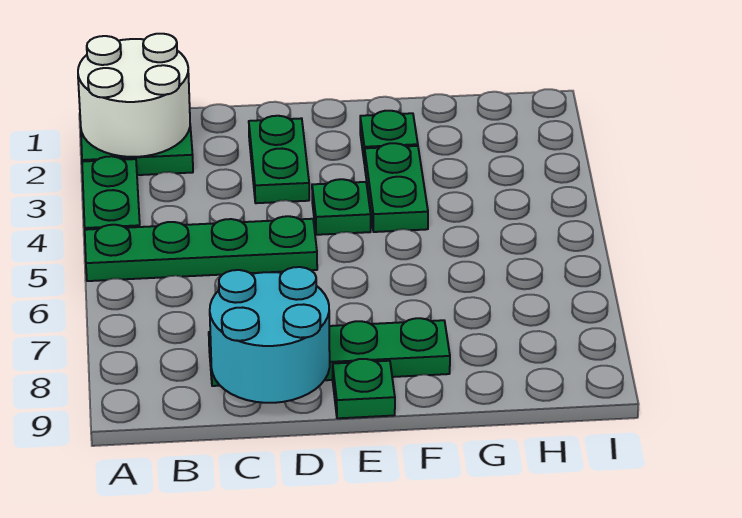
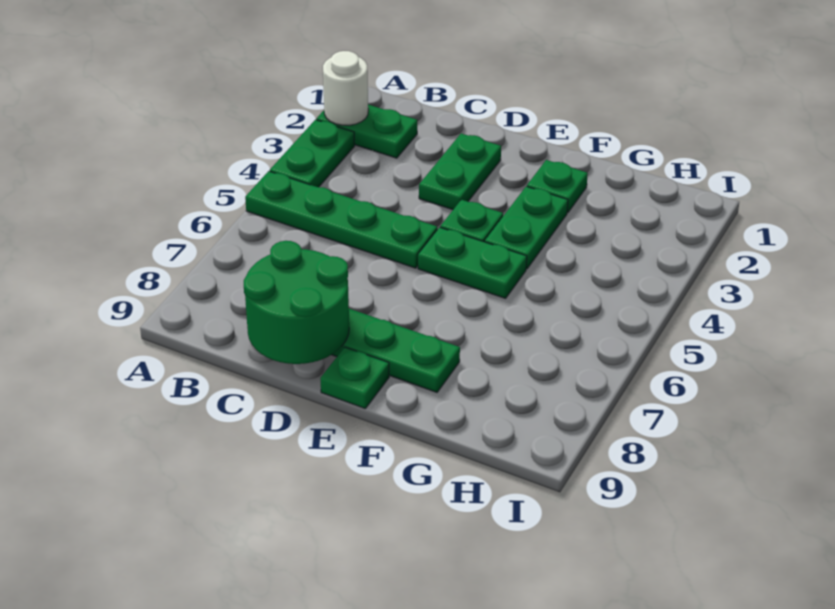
white round brick A1:B2 level 2 -> white round brick A2 level 2
cyan round brick C8:D9 level 2 -> green round brick C8:D9 level 2
none -> green plate E5:F5 level 1

